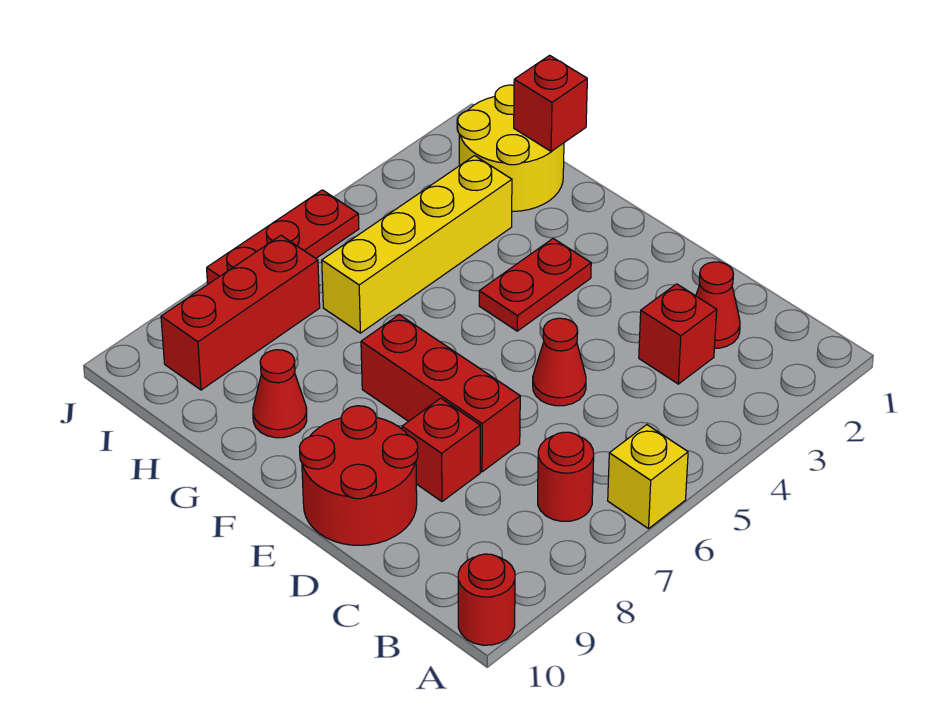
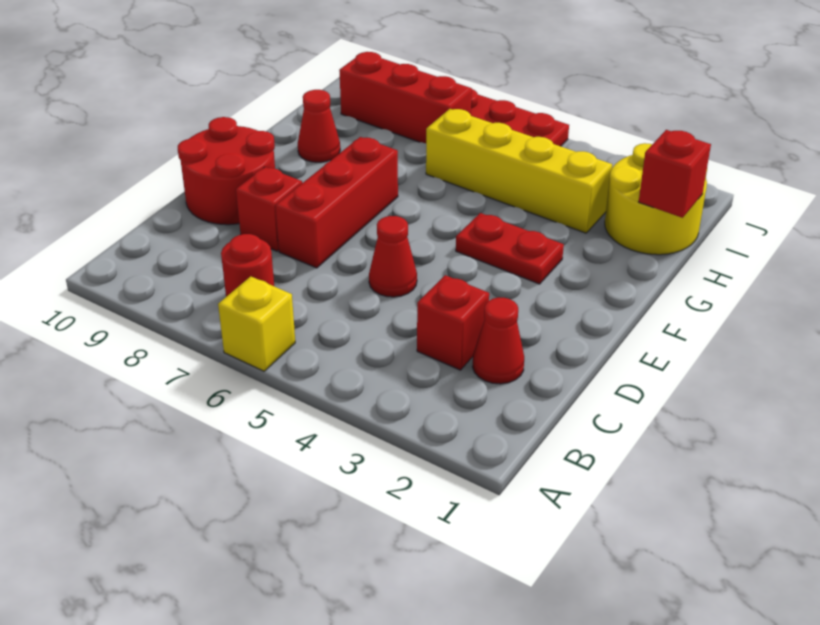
red round brick A10 level 1 -> none

